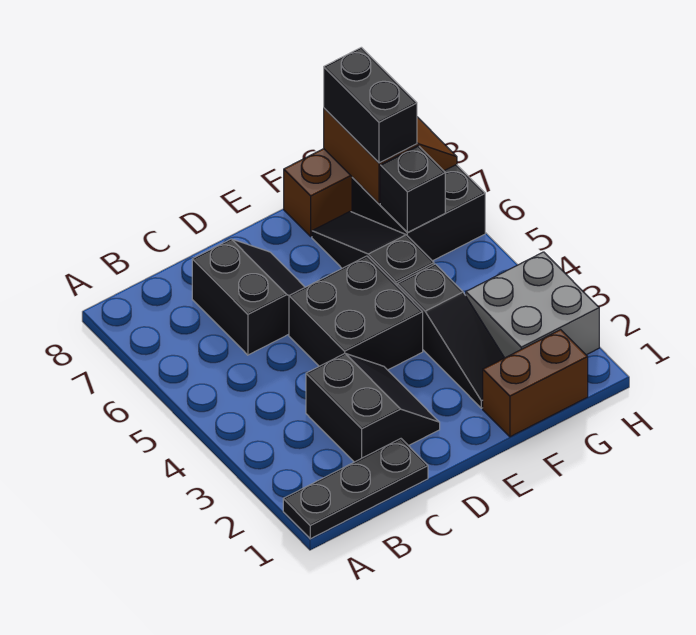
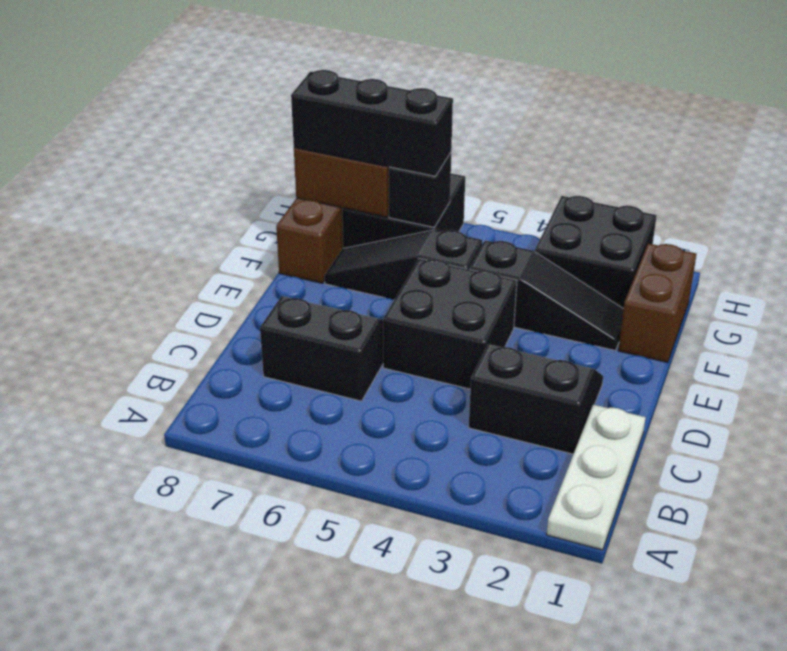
black plate A1:C1 level 1 -> white plate A1:C1 level 1
grey brick G2:H3 level 1 -> black brick G2:H3 level 1
black brick G7:G8 level 3 -> black brick G6:G8 level 3

